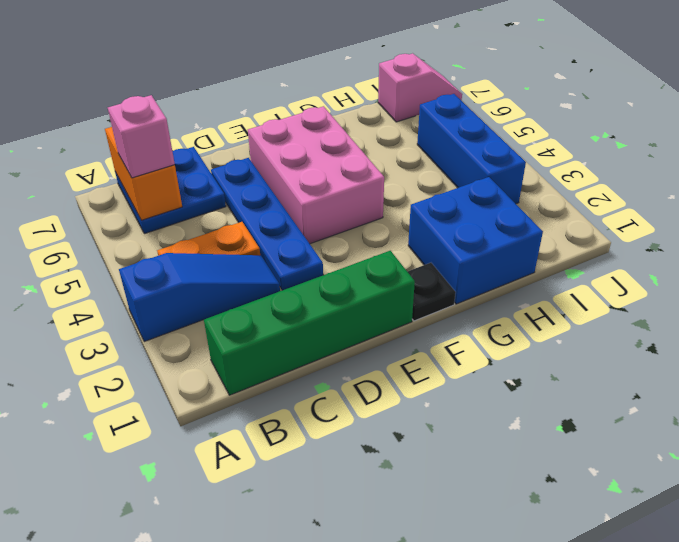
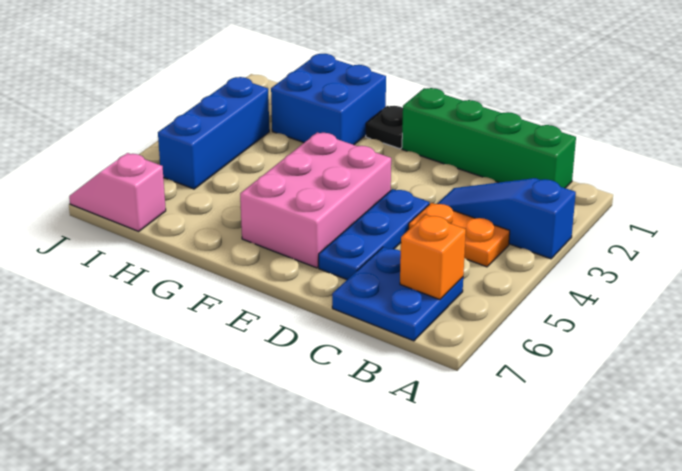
orange brick B6:B7 level 2 -> orange brick B6 level 2
pink brick B6 level 3 -> none
blue plate D3:D6 level 1 -> blue plate D4:D6 level 1

